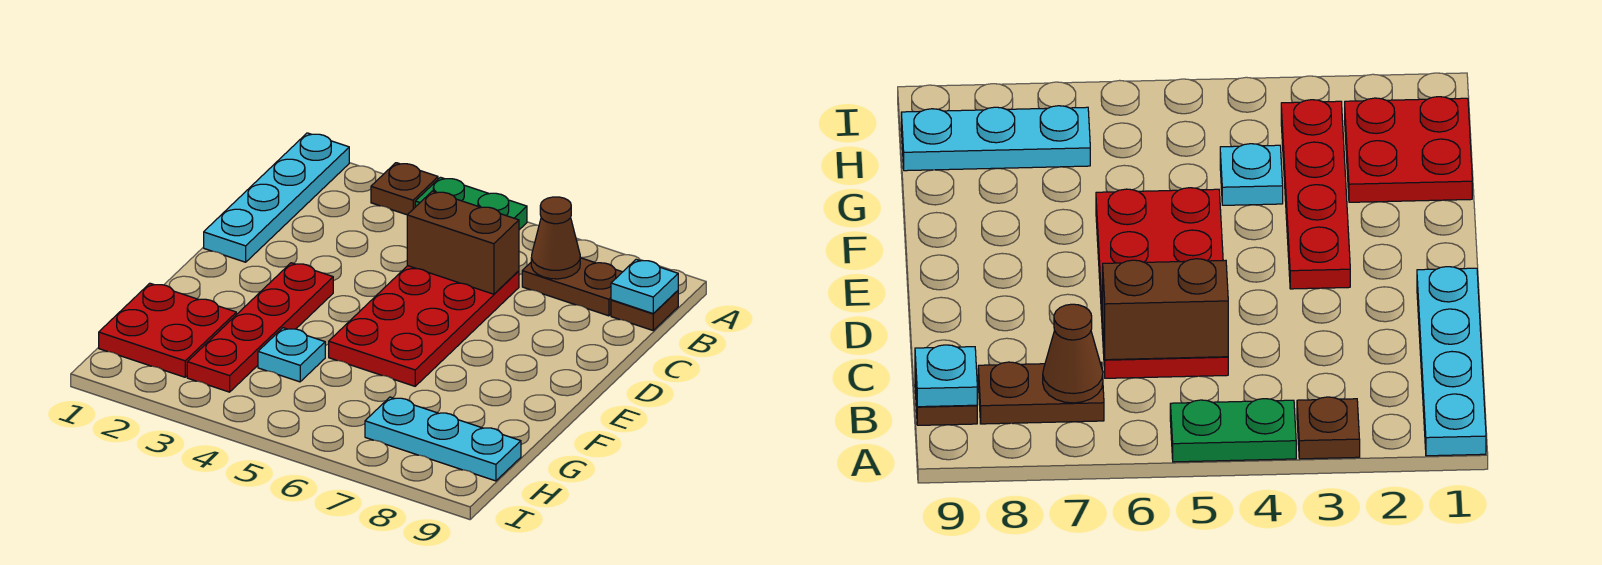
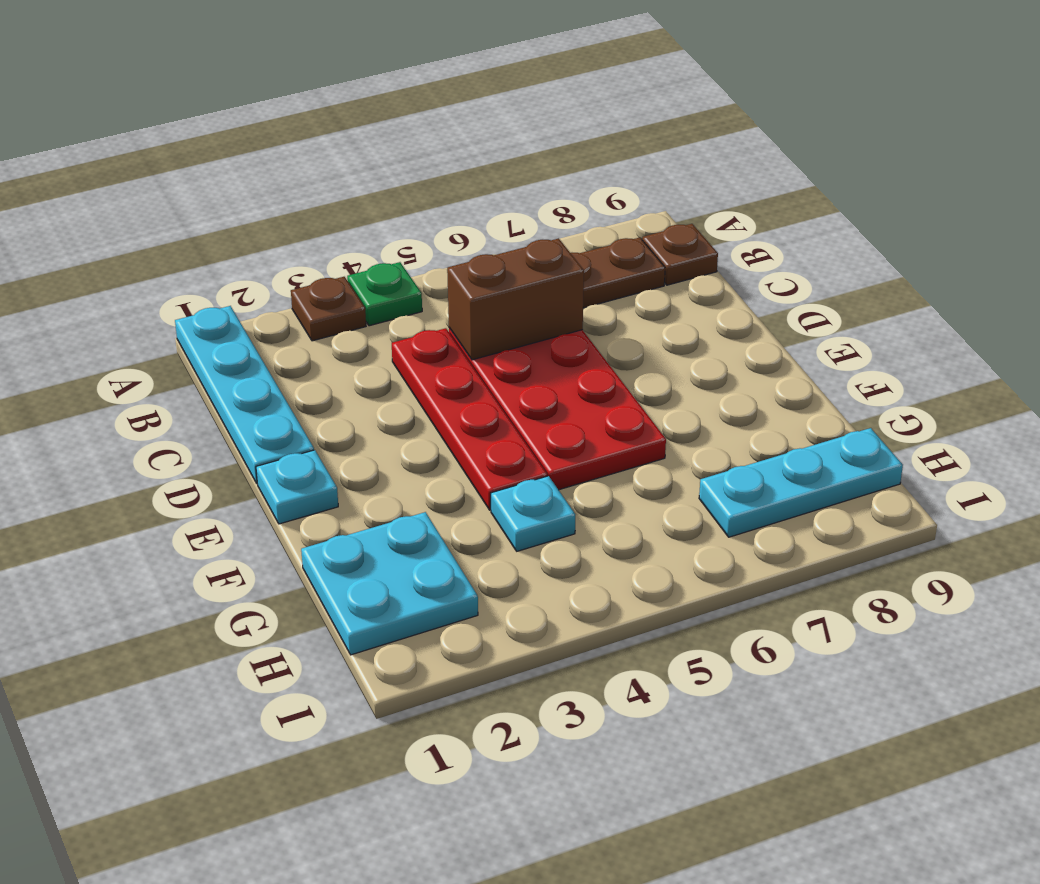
green plate A4:A5 level 1 -> green plate A4 level 1
brown cone B7 level 2 -> none
cyan plate B9 level 2 -> cyan plate E1 level 1
red plate E3:H3 level 1 -> red plate C4:F4 level 1
red plate G1:H2 level 1 -> cyan plate G1:H2 level 1

